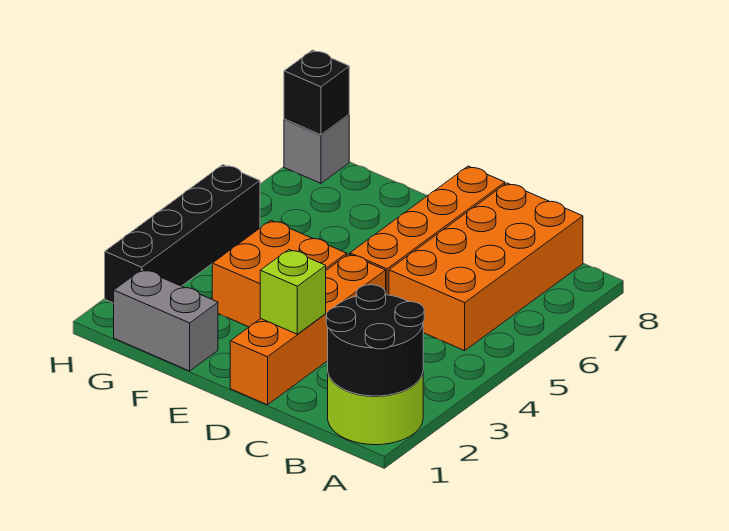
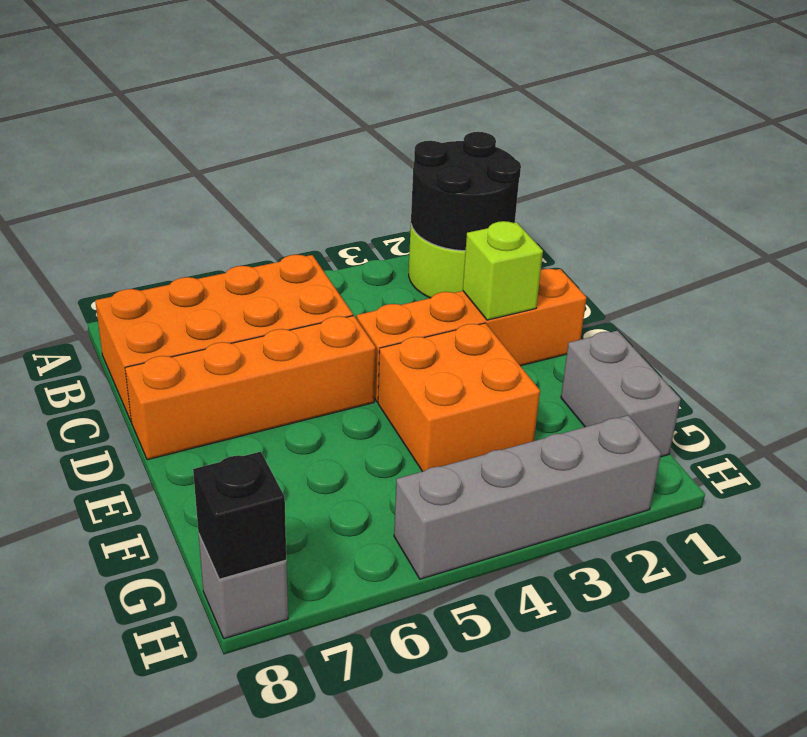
black brick H2:H5 level 1 -> grey brick H2:H5 level 1

